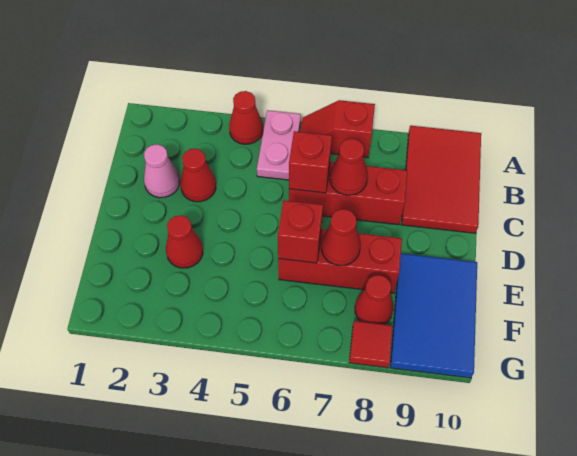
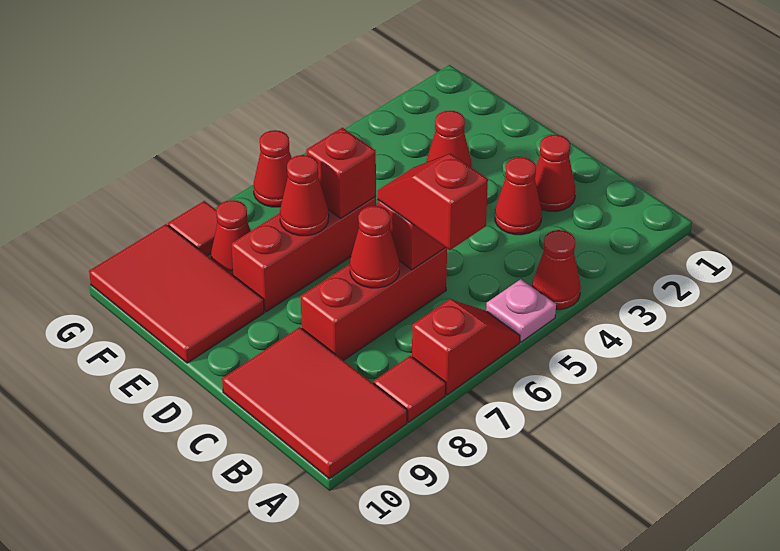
pink plate A5:B5 level 1 -> pink plate A5 level 1
none -> red tile A8 level 1
none -> red slope B6:C6 level 3 top B
pink cone C2 level 1 -> red cone C2 level 1
blue tile E9:G10 level 1 -> red tile E9:G10 level 1
none -> red cone G6 level 1

